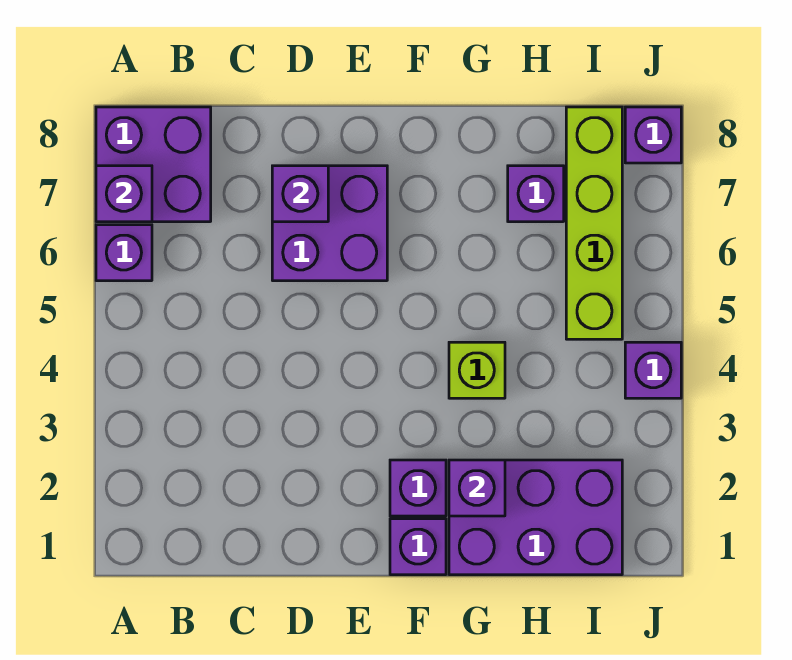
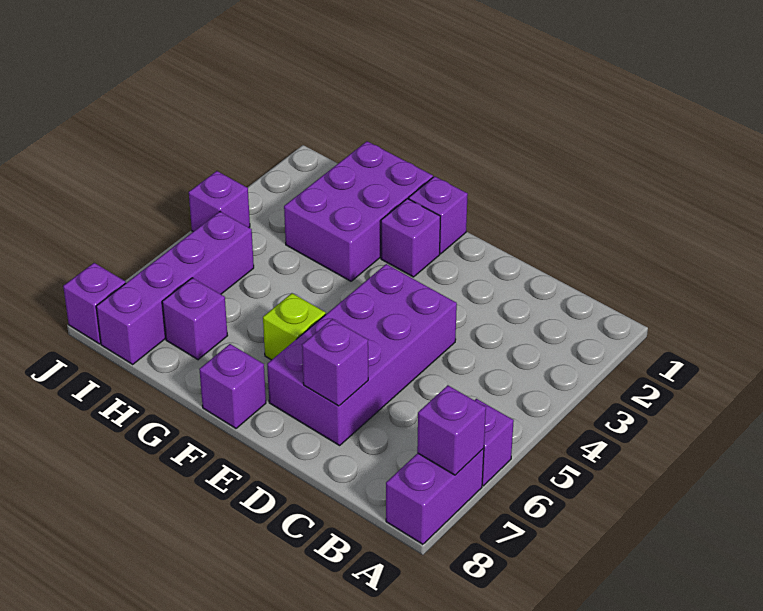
purple brick A7:B8 level 1 -> purple brick A7:A8 level 1
purple brick D6:E7 level 1 -> purple brick D4:E7 level 1
purple brick G1:I2 level 1 -> purple brick G1:H3 level 1
purple brick G2 level 2 -> purple brick F8 level 1
lime brick G4 level 1 -> lime brick F6 level 1
lime brick I5:I8 level 1 -> purple brick I5:I8 level 1

